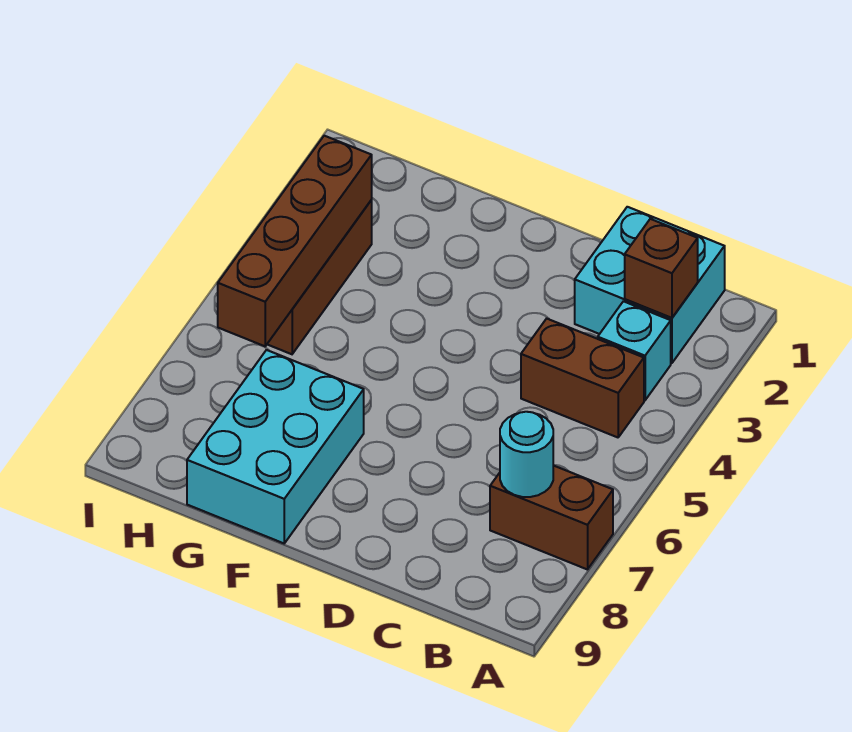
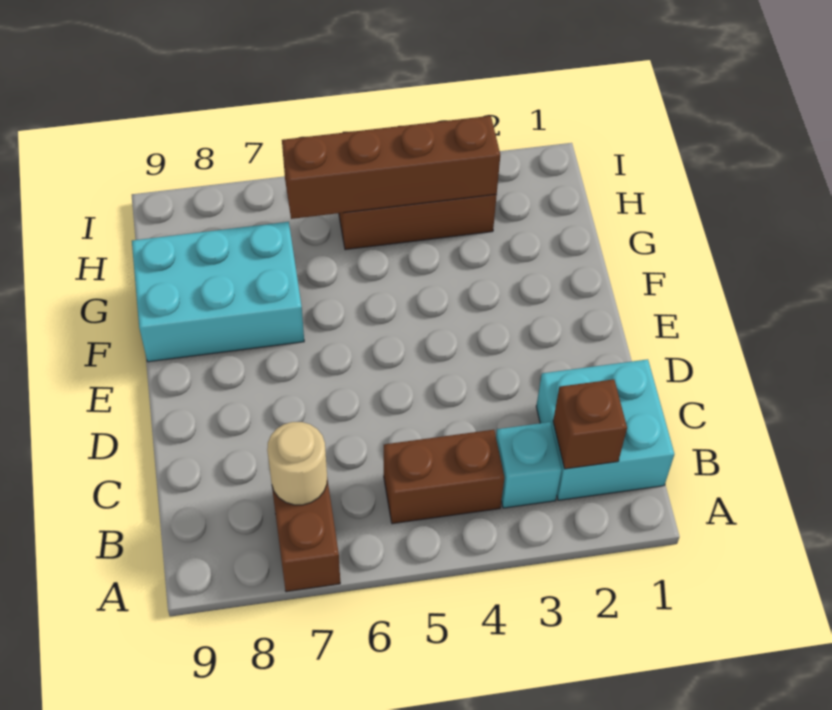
brown brick B4:C4 level 1 -> brown brick B4:B5 level 1
cyan round brick B7 level 2 -> tan round brick B7 level 2

